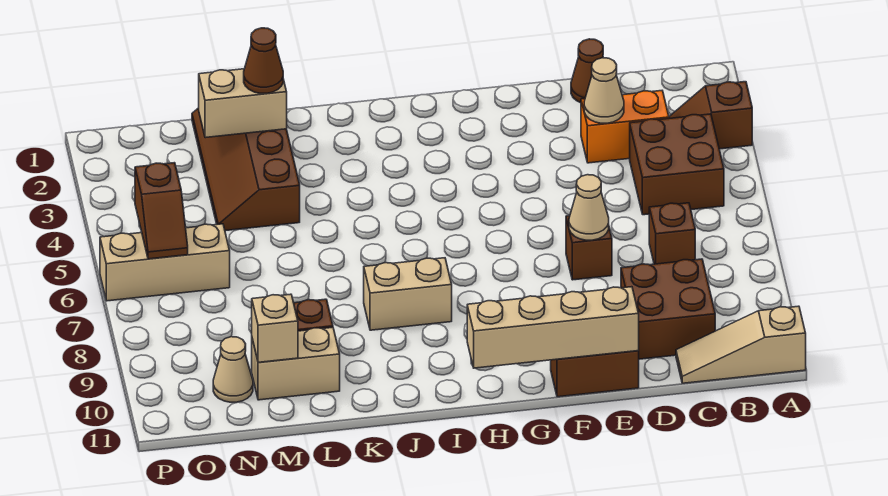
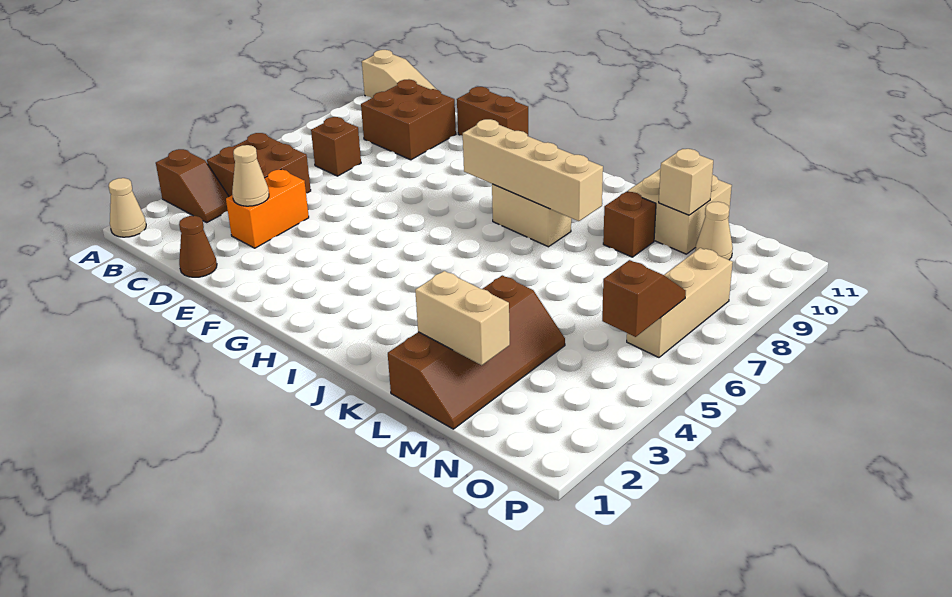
orange brick C3:D3 level 1 -> orange brick D3:D4 level 1
brown brick E7 level 1 -> none
tan cone E7 level 2 -> tan cone A1 level 1
tan brick E11:H11 level 2 -> tan brick H8:K8 level 2
brown cone L2 level 3 -> none
tan brick L10:M10 level 1 -> tan brick L10:M11 level 1
tan brick N6:P6 level 1 -> tan brick O6:O8 level 1

